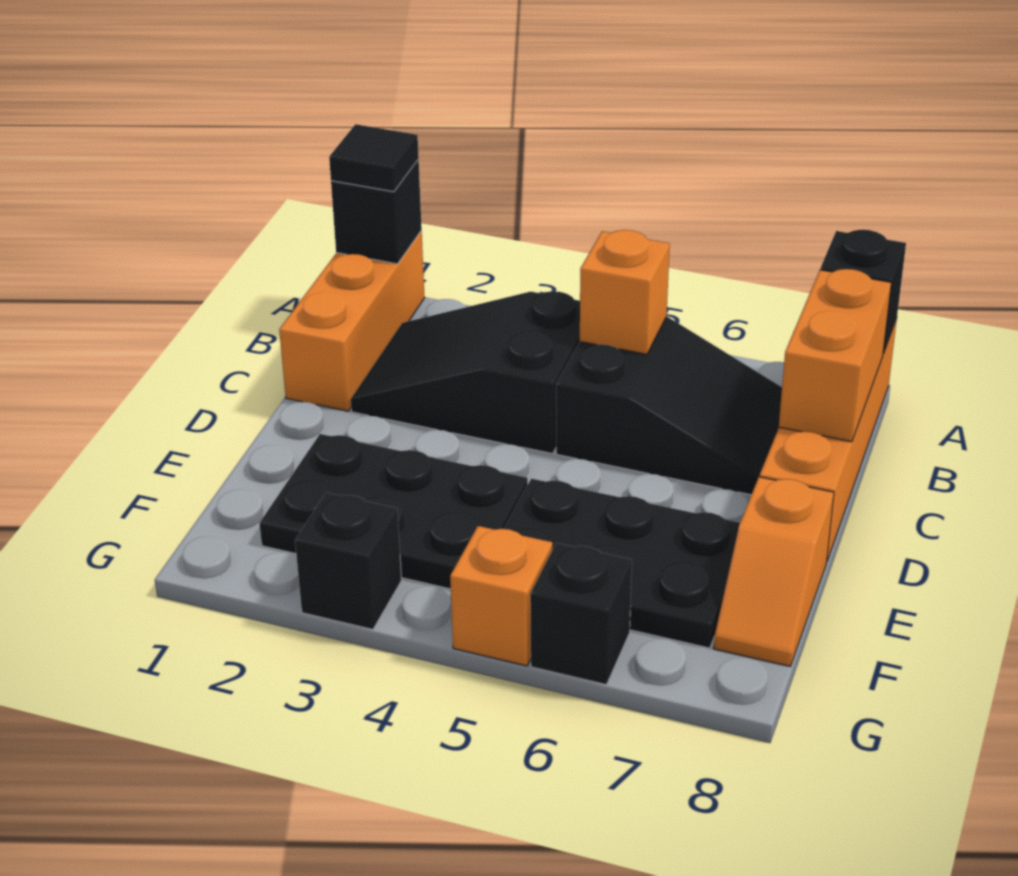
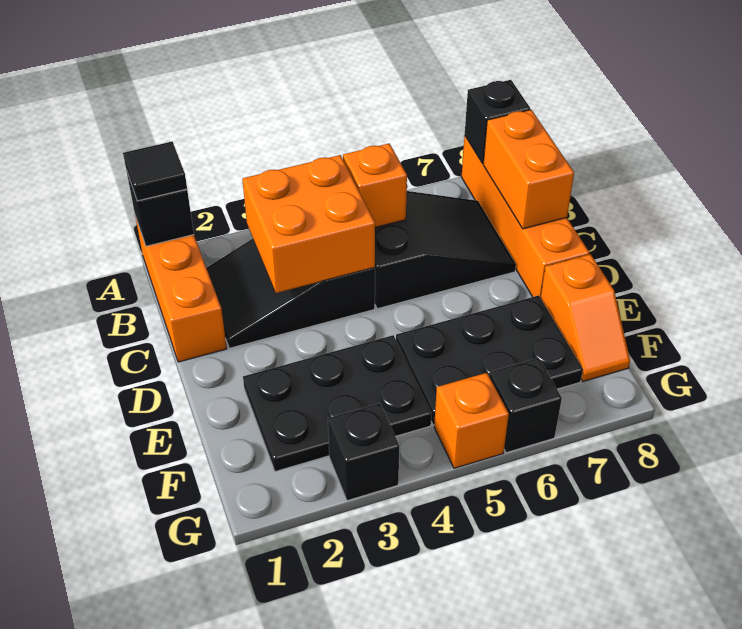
none -> orange brick B3:C4 level 2

